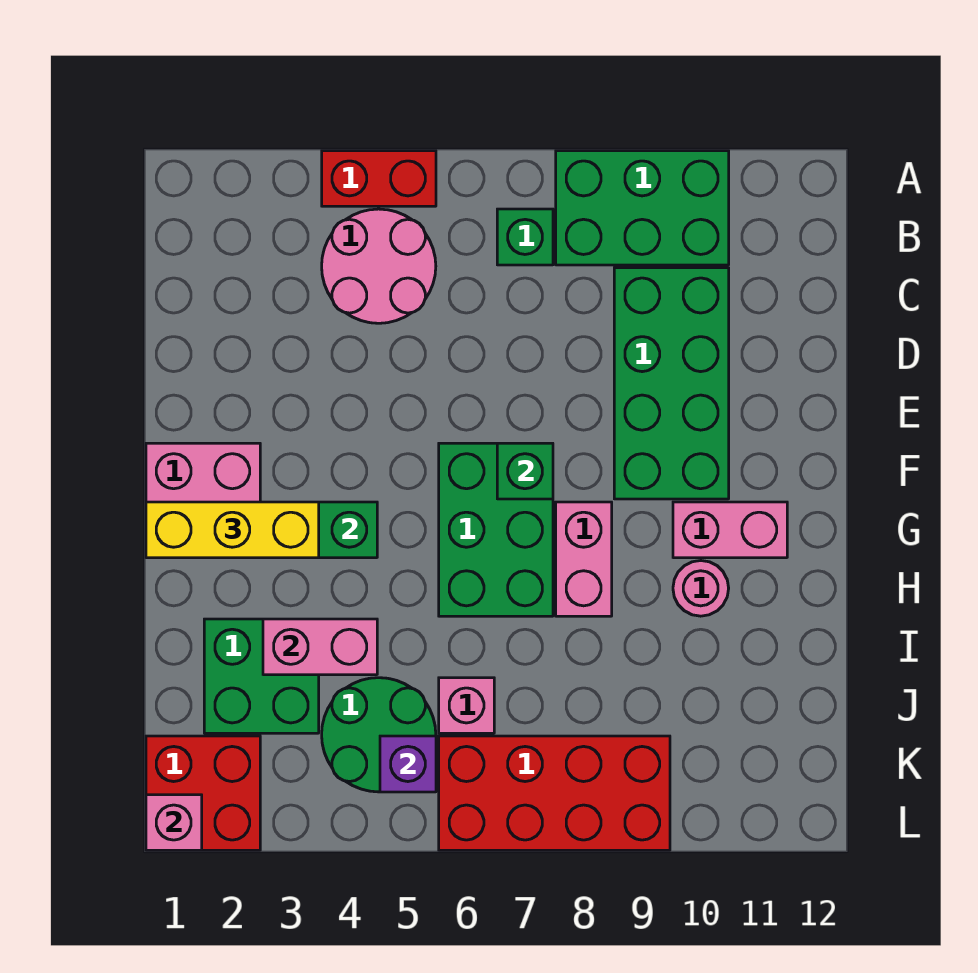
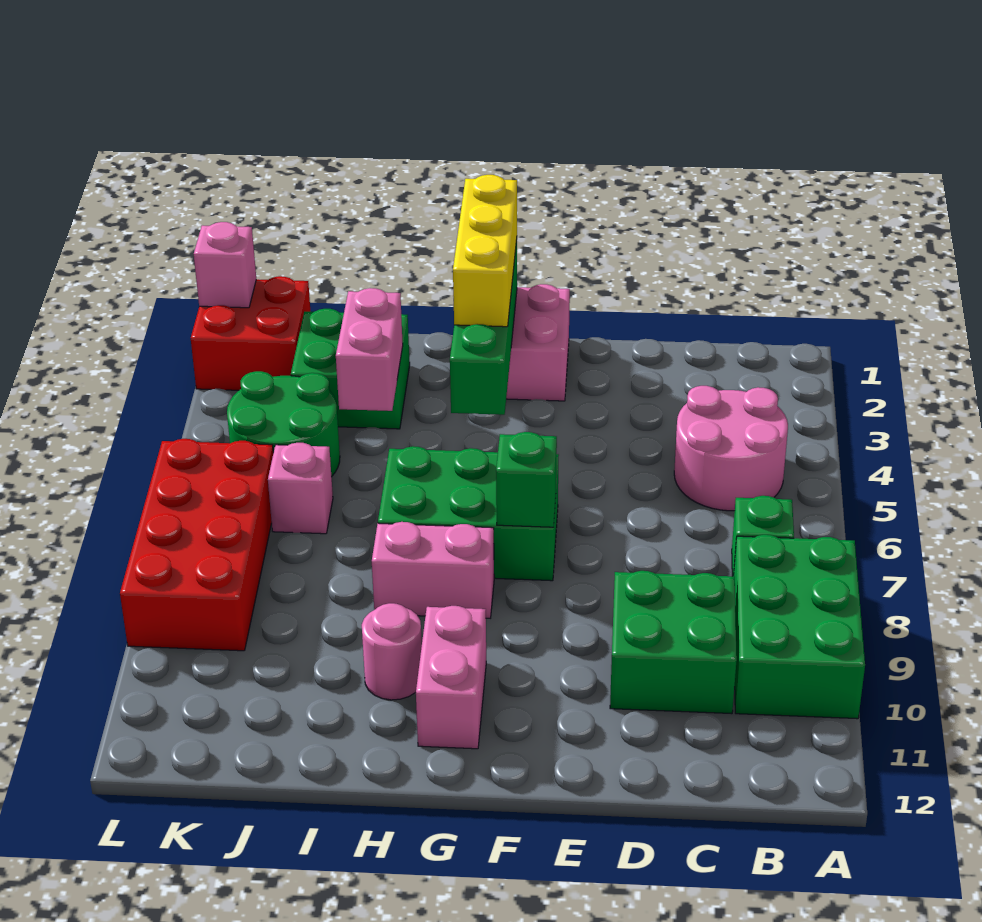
red brick A4:A5 level 1 -> none
green brick C9:F10 level 1 -> green brick C9:D10 level 1
purple brick K5 level 2 -> none

